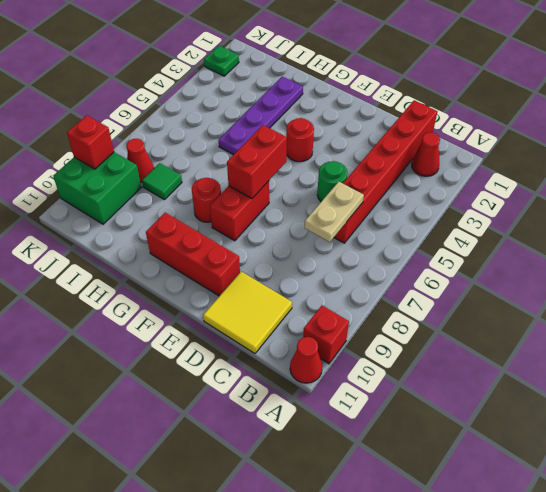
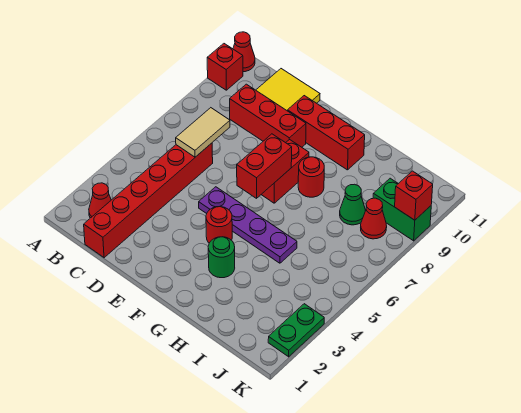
tan plate C6:C7 level 2 -> tan tile C6:C7 level 2
none -> red brick C9:E9 level 1
green round brick D5 level 1 -> green round brick G3 level 1
purple plate H2:H5 level 1 -> purple plate E5:H5 level 1
green tile I8 level 1 -> green cone I8 level 1
green brick J9:K10 level 1 -> green brick J9:K9 level 1
green plate K2 level 1 -> green plate K2:K3 level 1

